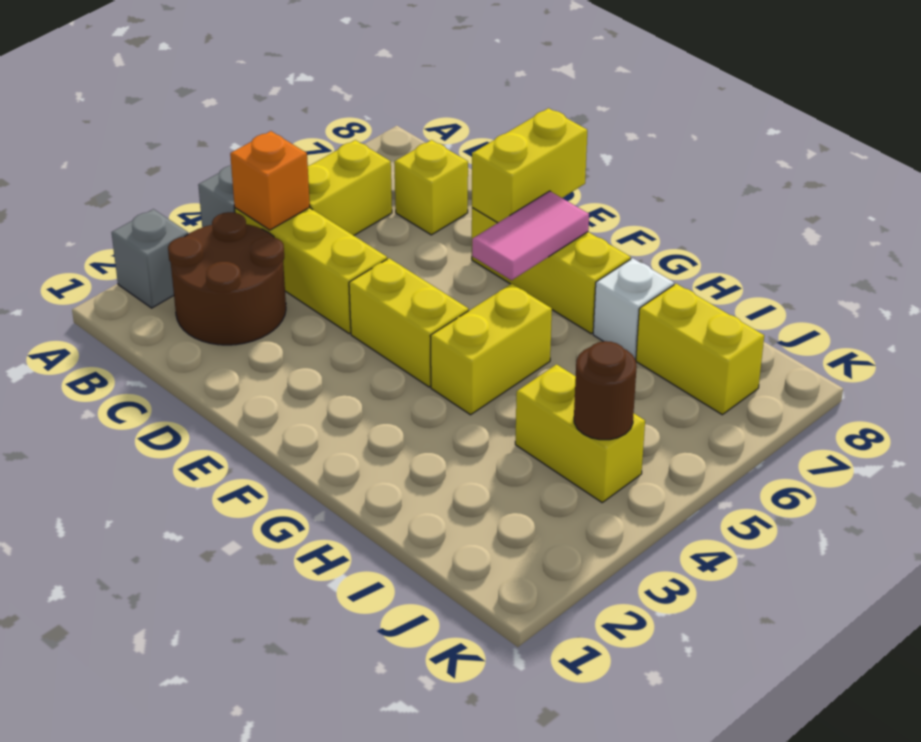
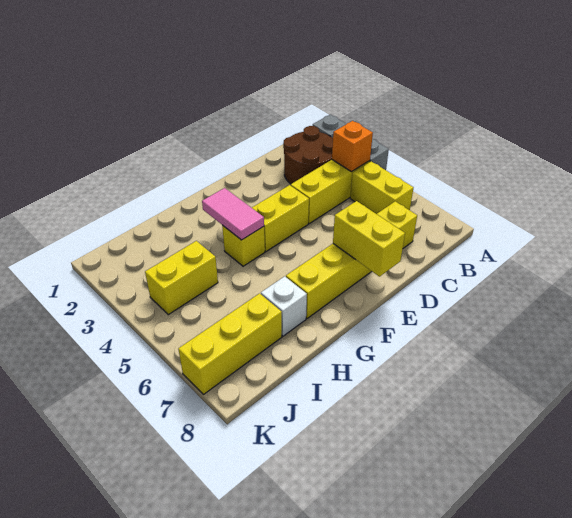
pink tile F6:F7 level 2 -> pink tile G3:G4 level 2
yellow brick G4:G5 level 1 -> yellow brick G4 level 1
yellow brick I7:J7 level 1 -> yellow brick I7:K7 level 1
brown round brick J4 level 2 -> none

